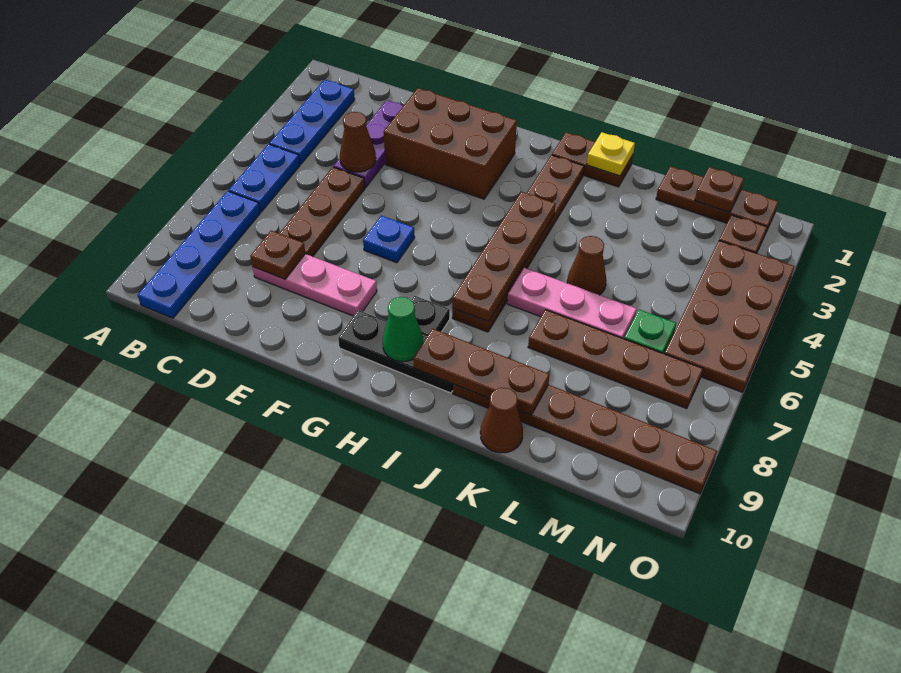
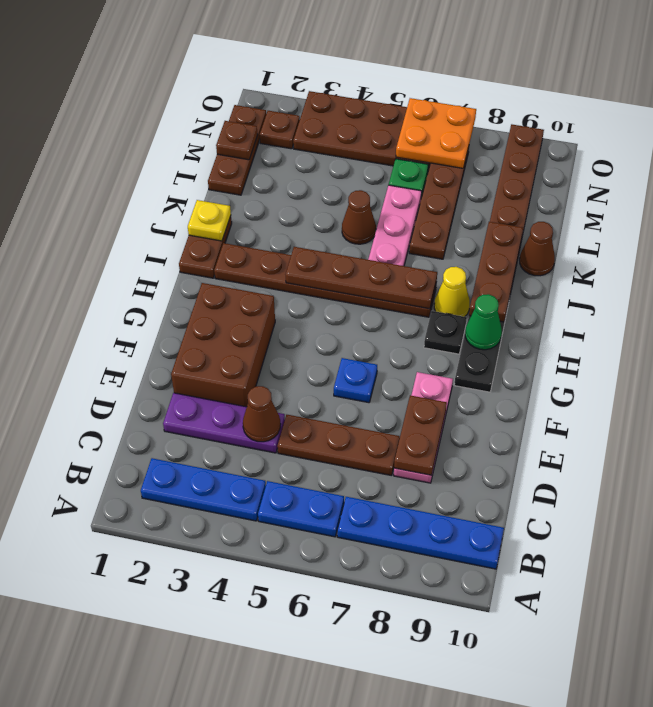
brown plate D8 level 2 -> brown plate D8:E8 level 2
none -> yellow cone I8 level 1
none -> orange plate N6:O7 level 2

